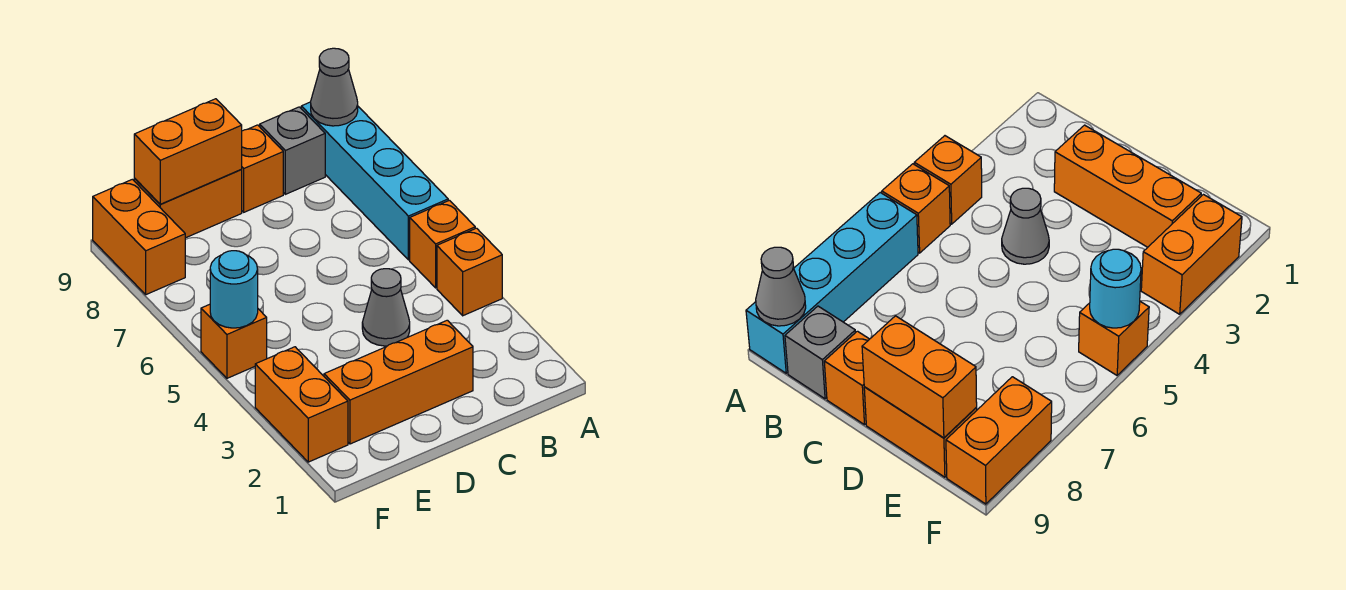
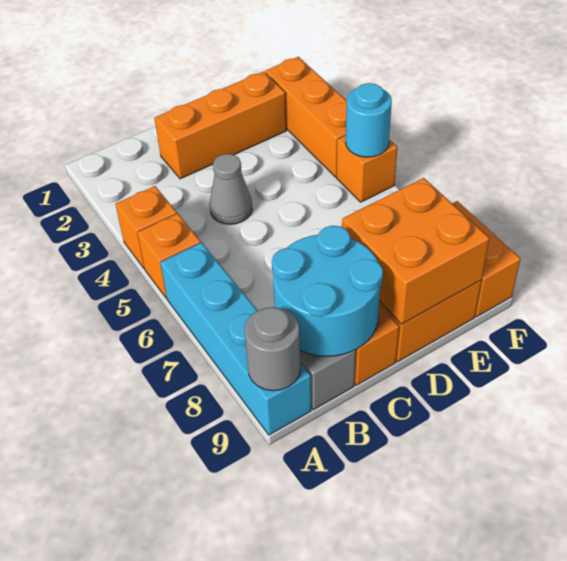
grey cone A9 level 2 -> grey round brick A9 level 2
none -> cyan round brick B8:C9 level 2
orange brick D9:E9 level 2 -> orange brick D8:E9 level 2
orange brick F2:F3 level 1 -> orange brick F2:F4 level 1

